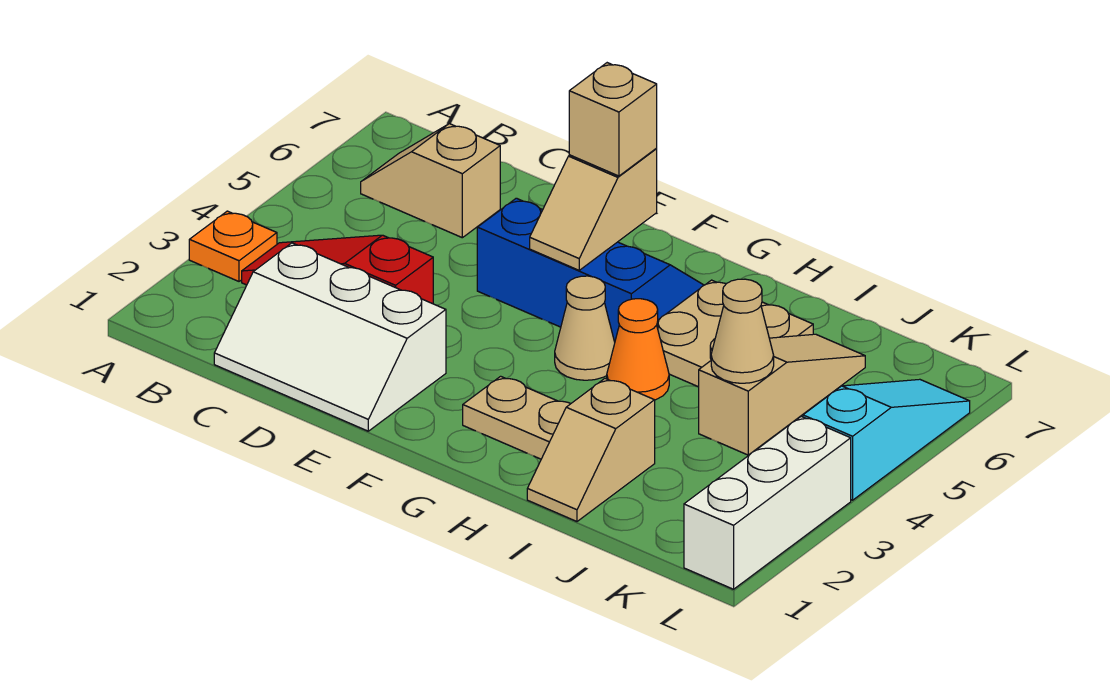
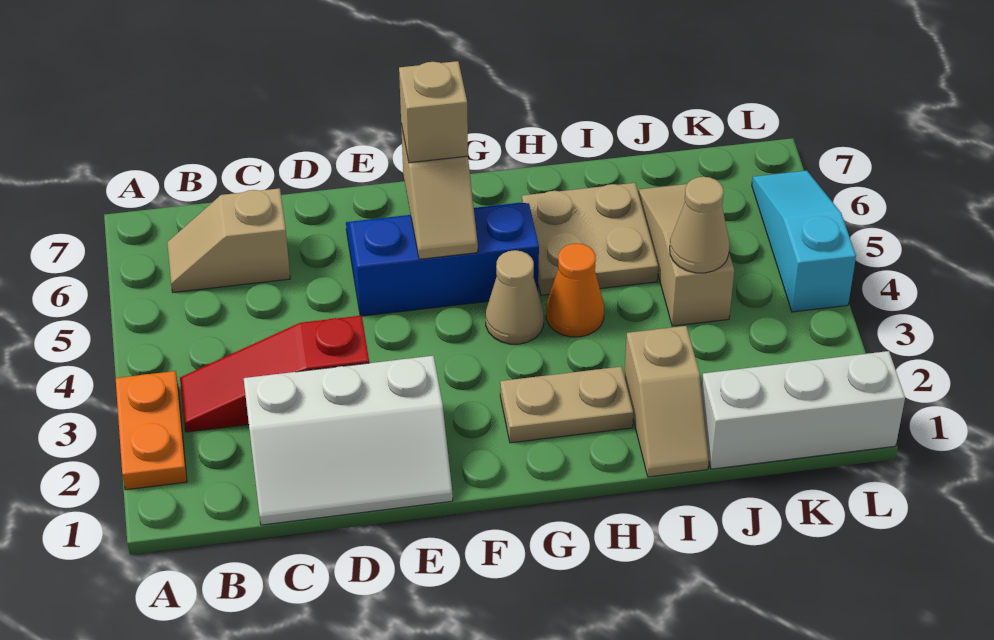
orange plate A3 level 1 -> orange plate A2:A3 level 1
white brick L1:L3 level 1 -> white brick J1:L1 level 1

